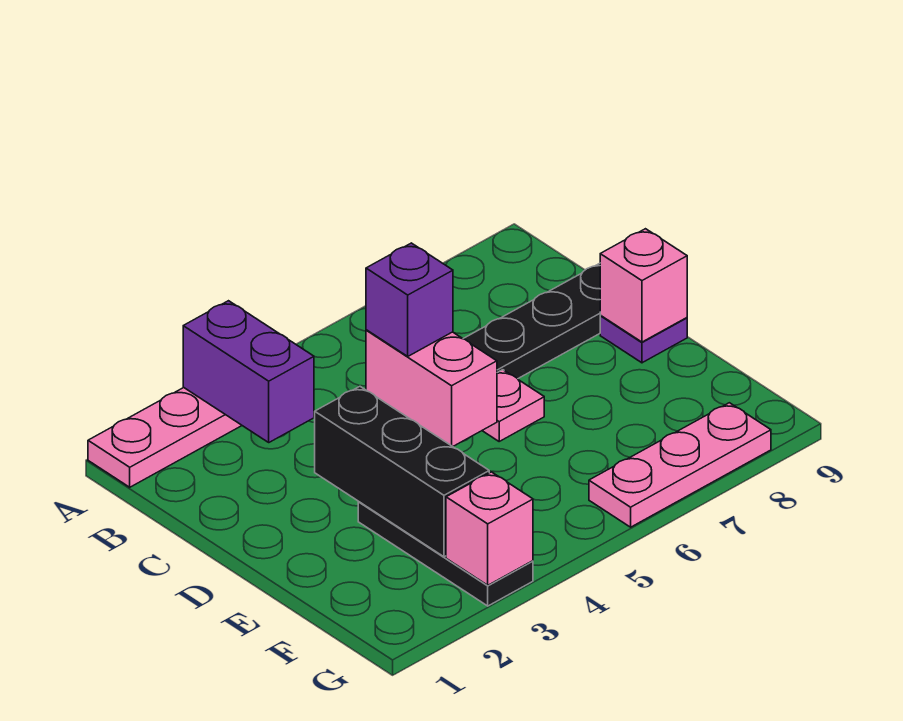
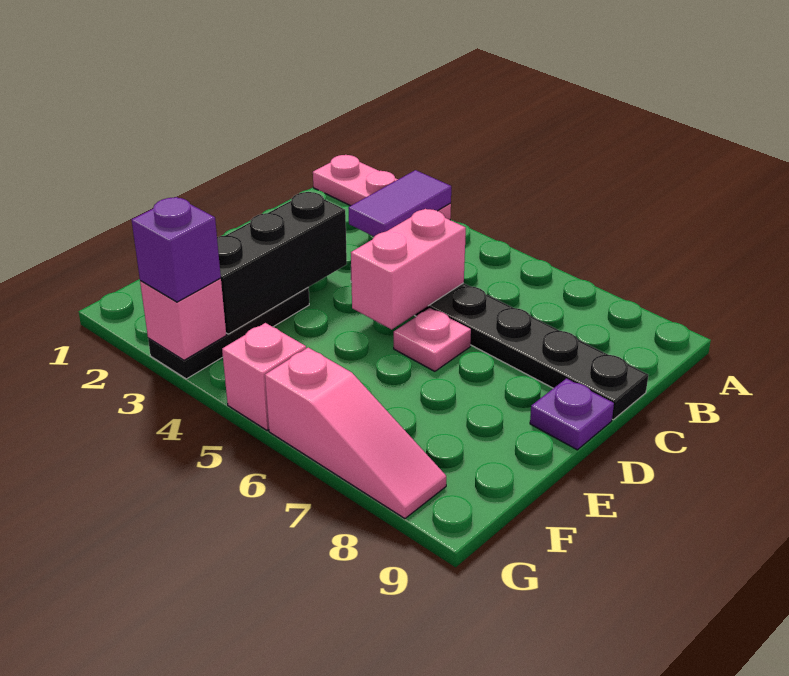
purple brick A3:B3 level 2 -> purple tile A3:B3 level 2
purple brick C5 level 3 -> purple brick G3 level 3
pink brick D9 level 2 -> pink brick G5 level 1
pink plate G6:G8 level 1 -> pink slope G6:G8 level 1 top 6

